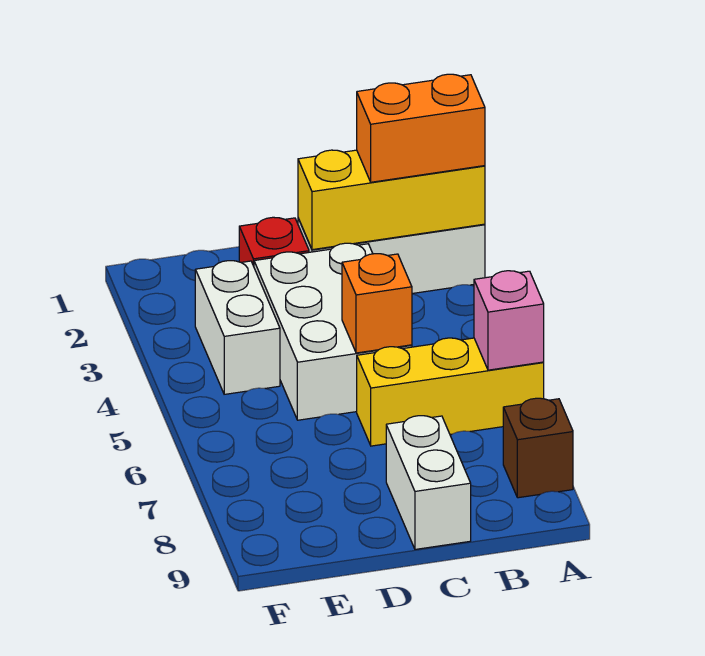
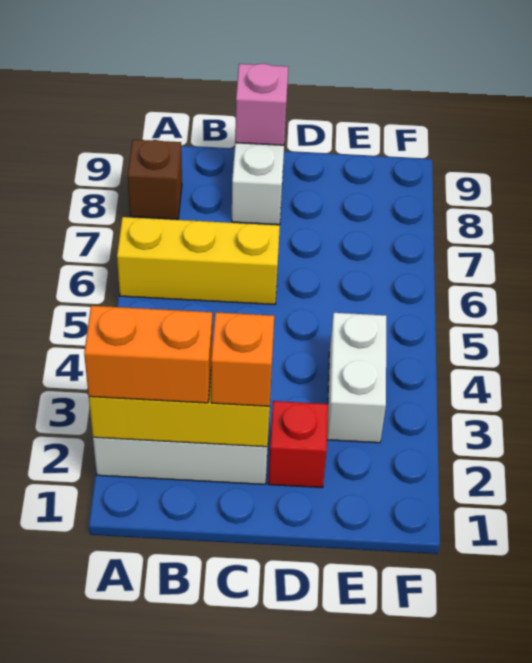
pink brick A6 level 2 -> pink brick C9 level 2
white brick C3:D5 level 1 -> none
orange brick C5 level 2 -> orange brick C2 level 3

